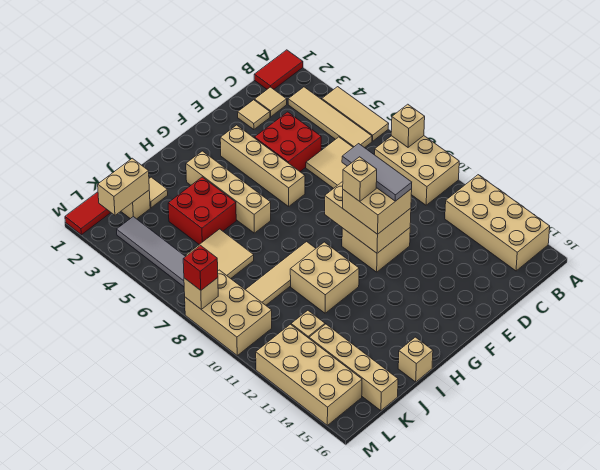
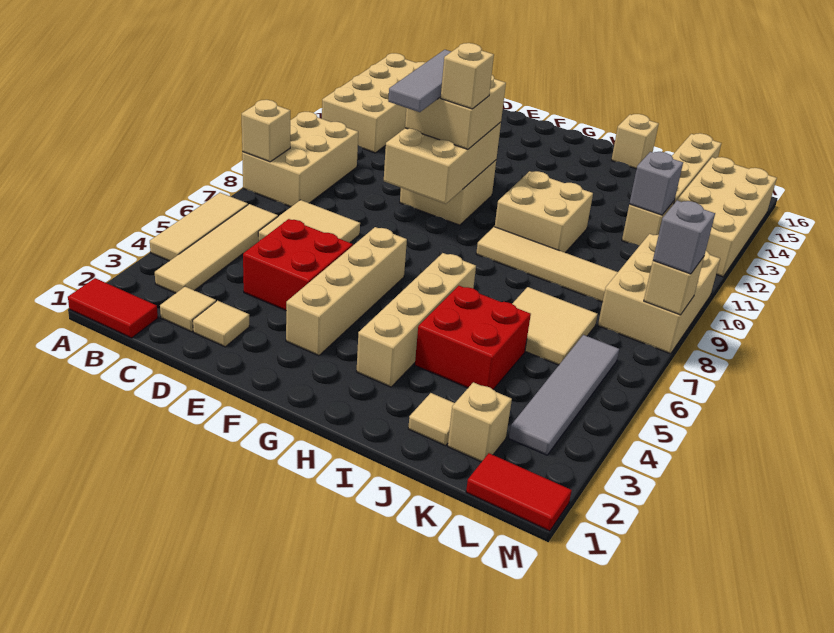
tan brick K2:L2 level 2 -> none
none -> grey brick K12 level 2
red brick M8 level 3 -> grey brick M8 level 3

